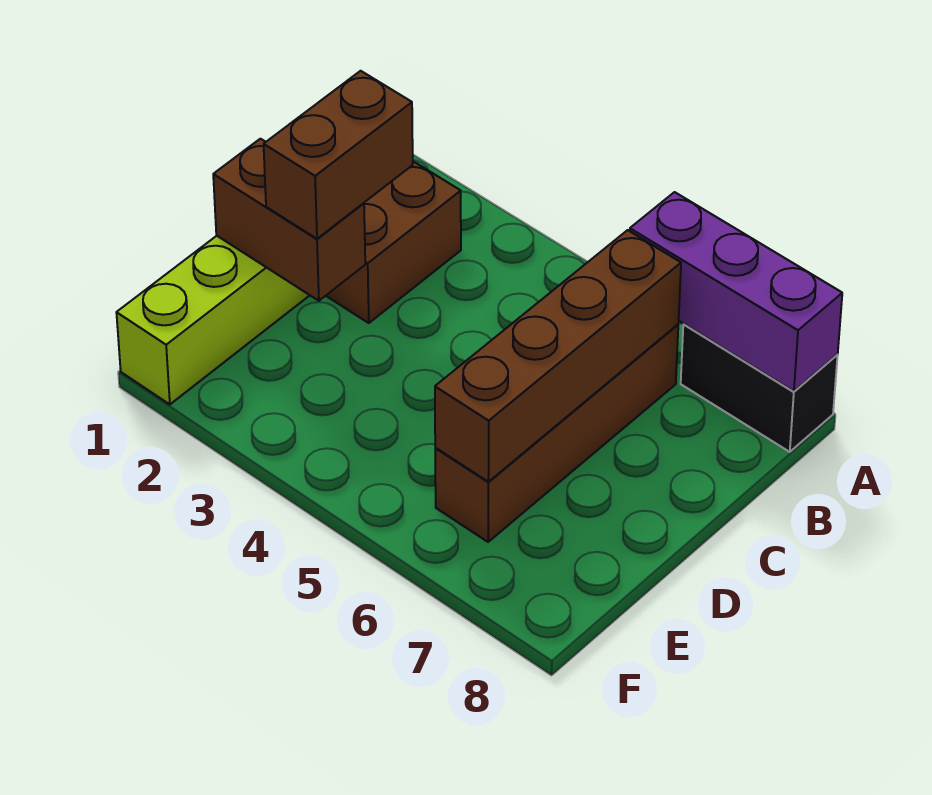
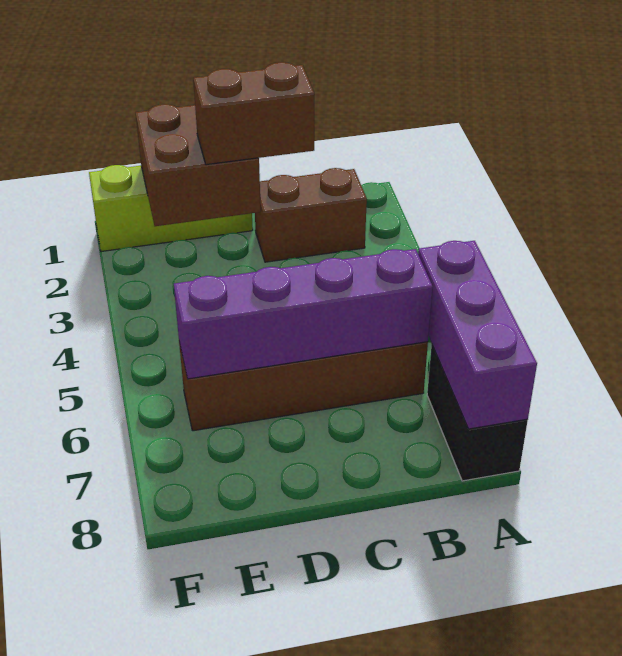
brown brick B6:E6 level 2 -> purple brick B6:E6 level 2
brown brick D1:D2 level 2 -> brown brick D1:E2 level 2

